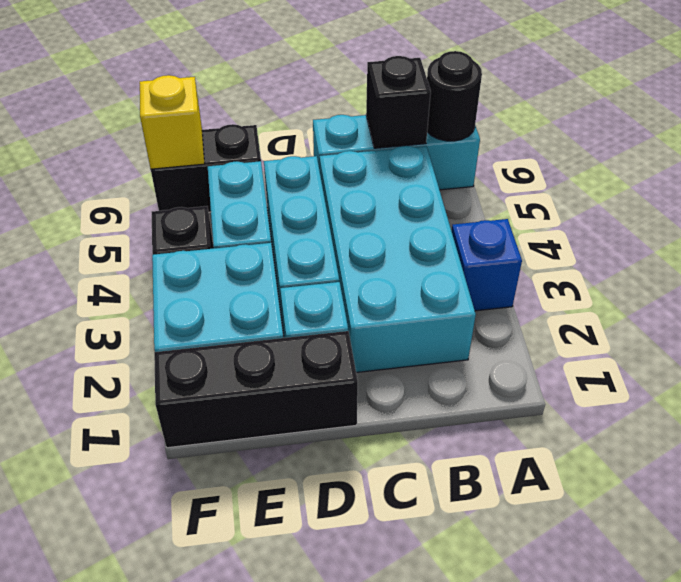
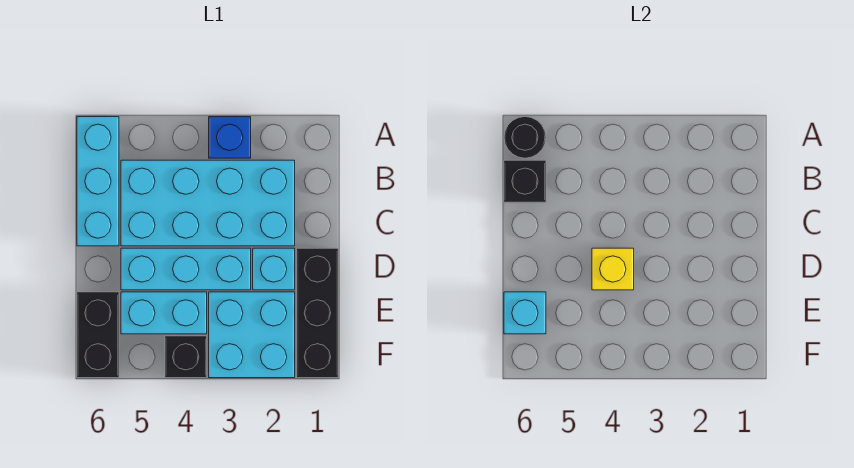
none -> cyan brick E6 level 2
yellow brick F6 level 2 -> yellow brick D4 level 2

